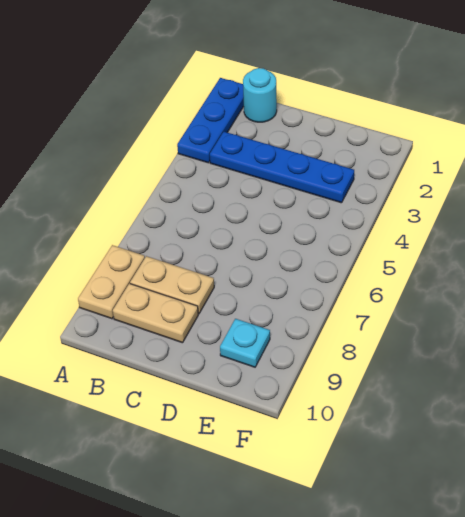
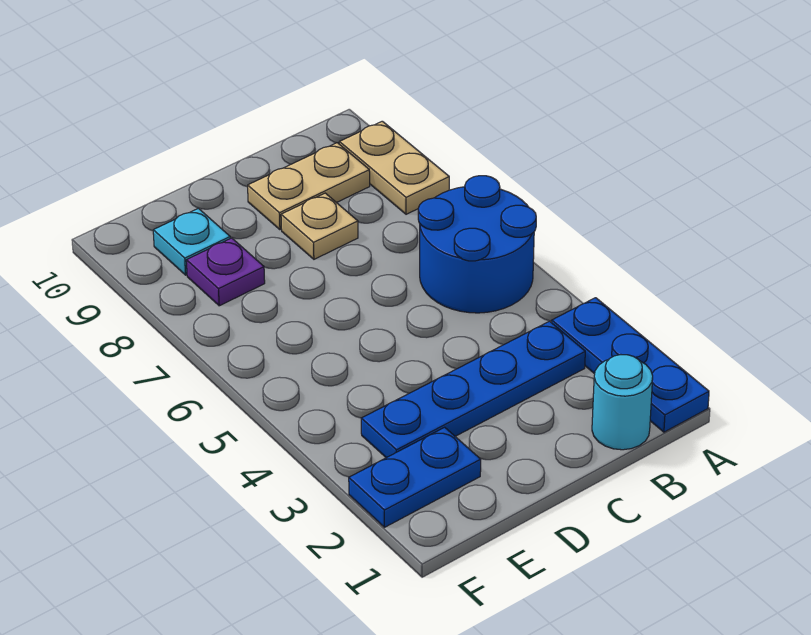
none -> blue round brick A5:B6 level 1
tan plate B8:C8 level 1 -> tan plate C8 level 1
none -> blue plate E2:F2 level 1
none -> purple plate E8 level 1

